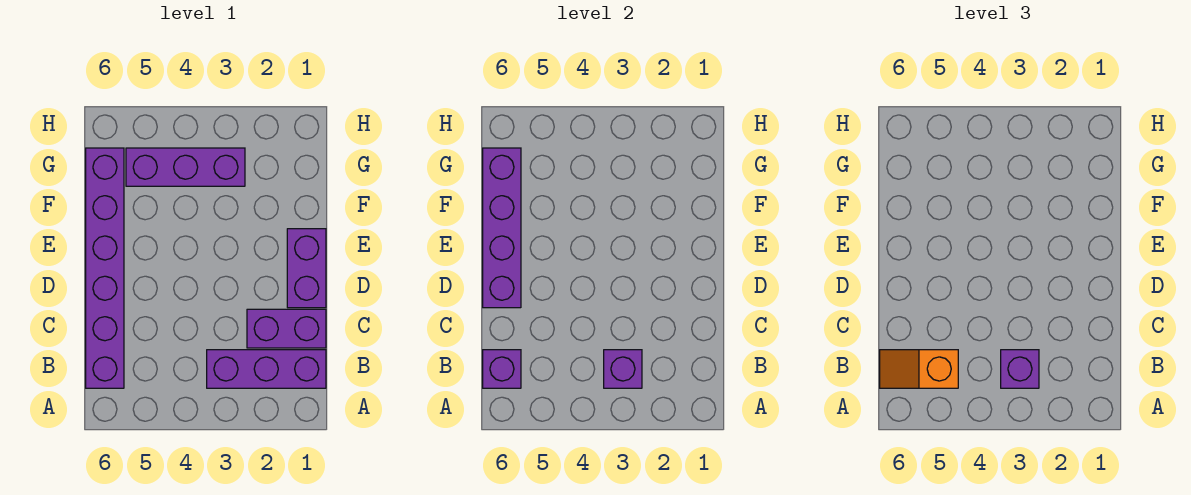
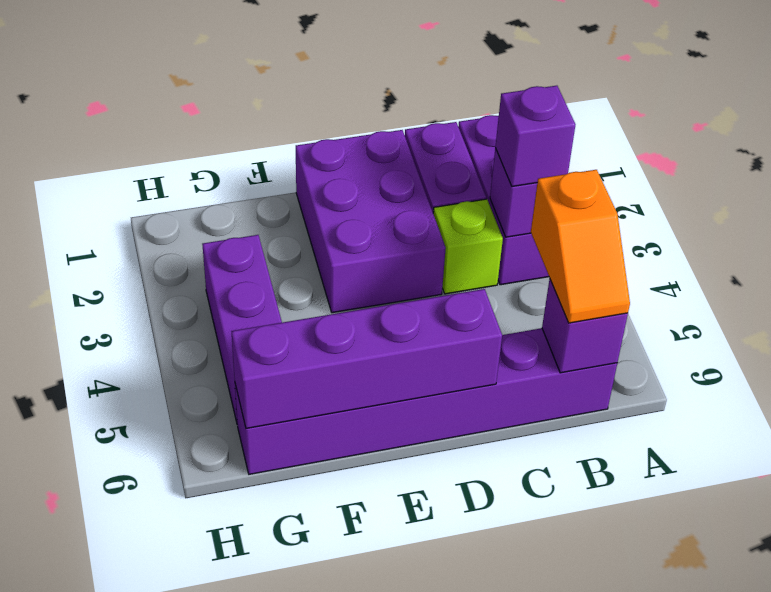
none -> lime brick C3 level 1
purple brick D1:E1 level 1 -> purple brick D1:E3 level 1

